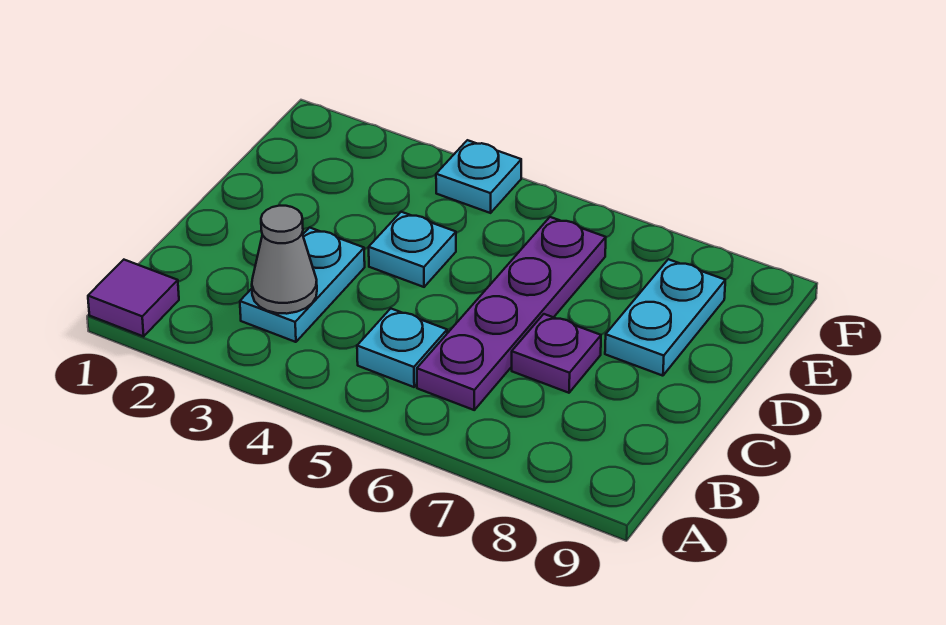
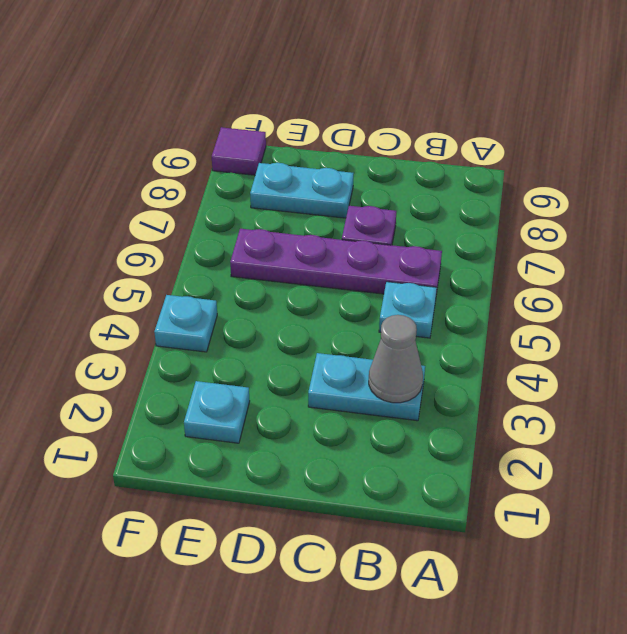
purple tile A1 level 1 -> purple tile F9 level 1
cyan plate D4 level 1 -> cyan plate E2 level 1

